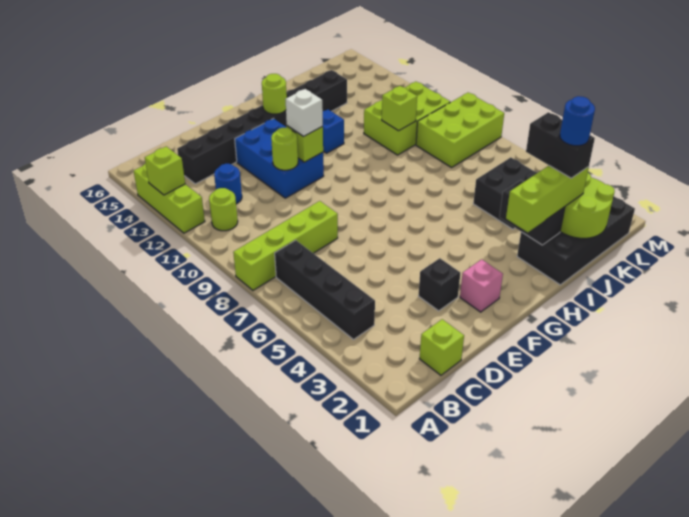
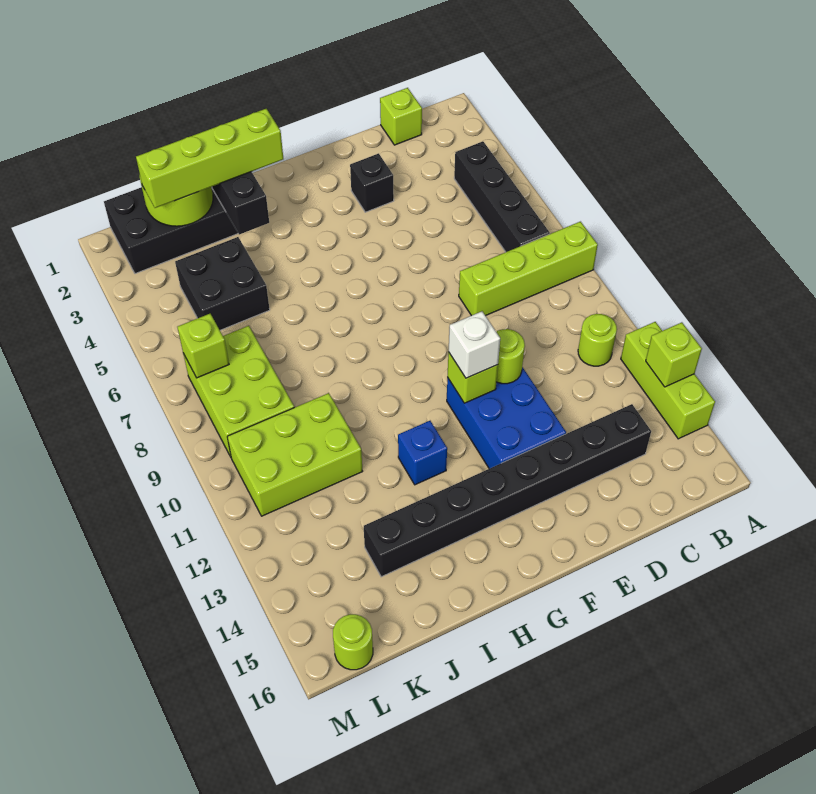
blue round brick C12 level 1 -> none
pink brick F2 level 1 -> none
lime round brick G14 level 2 -> lime round brick L16 level 1
lime brick H2:J2 level 3 -> lime brick H2:K2 level 3
black brick J2:J3 level 4 -> none
blue round brick J2 level 5 -> none
lime brick J10 level 2 -> lime brick L7 level 2
lime brick K8:M9 level 1 -> lime brick K7:L9 level 1

